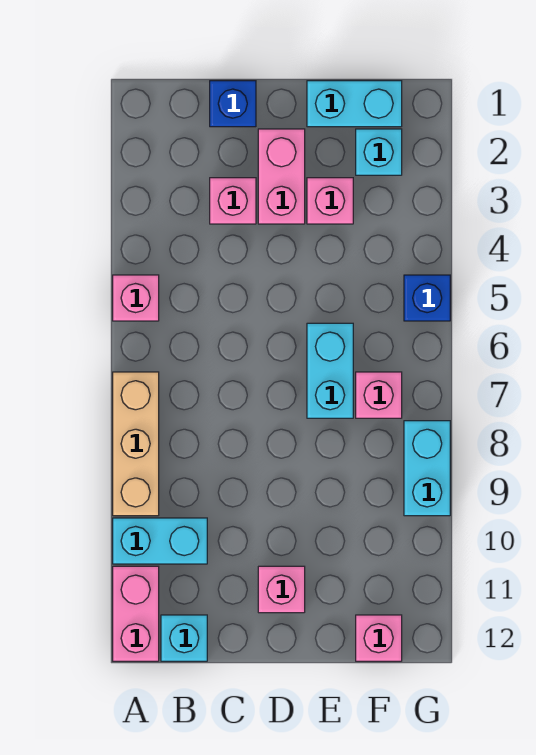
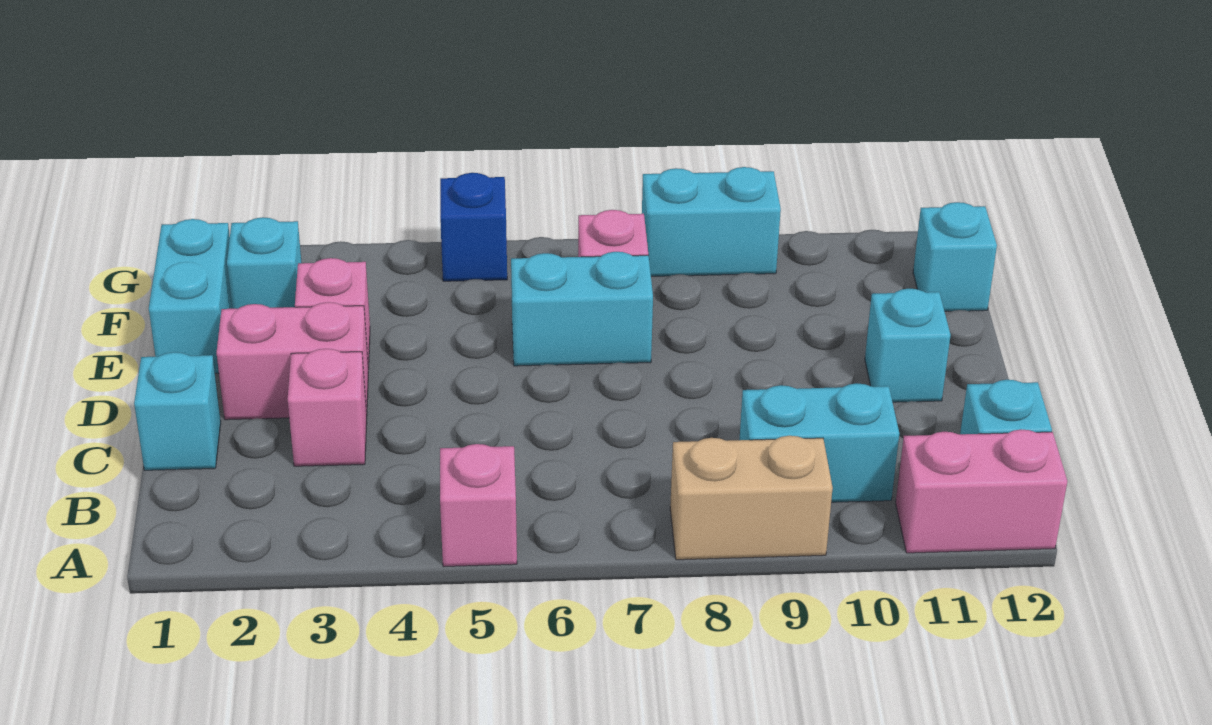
tan brick A7:A9 level 1 -> tan brick A8:A9 level 1
cyan brick A10:B10 level 1 -> cyan brick B9:B10 level 1
blue brick C1 level 1 -> cyan brick C1 level 1
pink brick D11 level 1 -> cyan brick D11 level 1
pink brick F12 level 1 -> cyan brick F12 level 1

